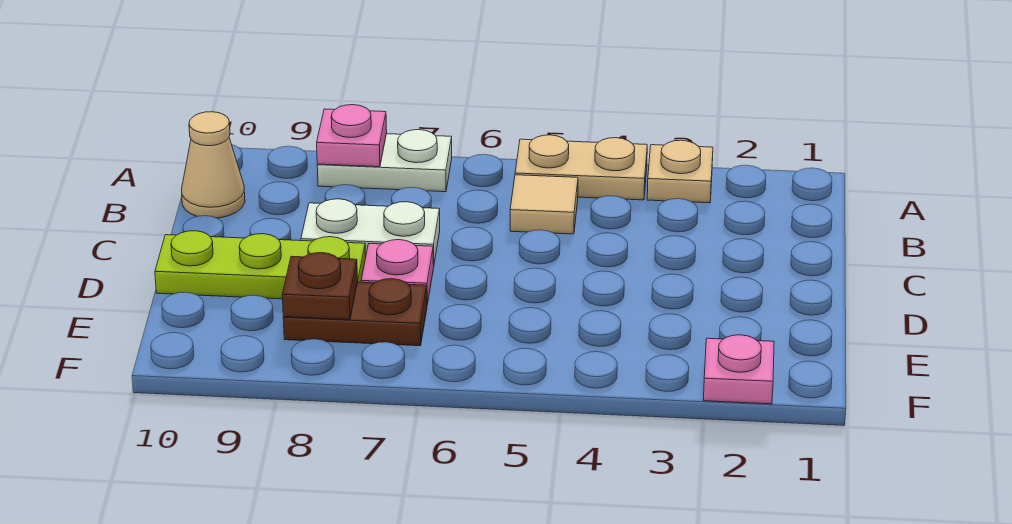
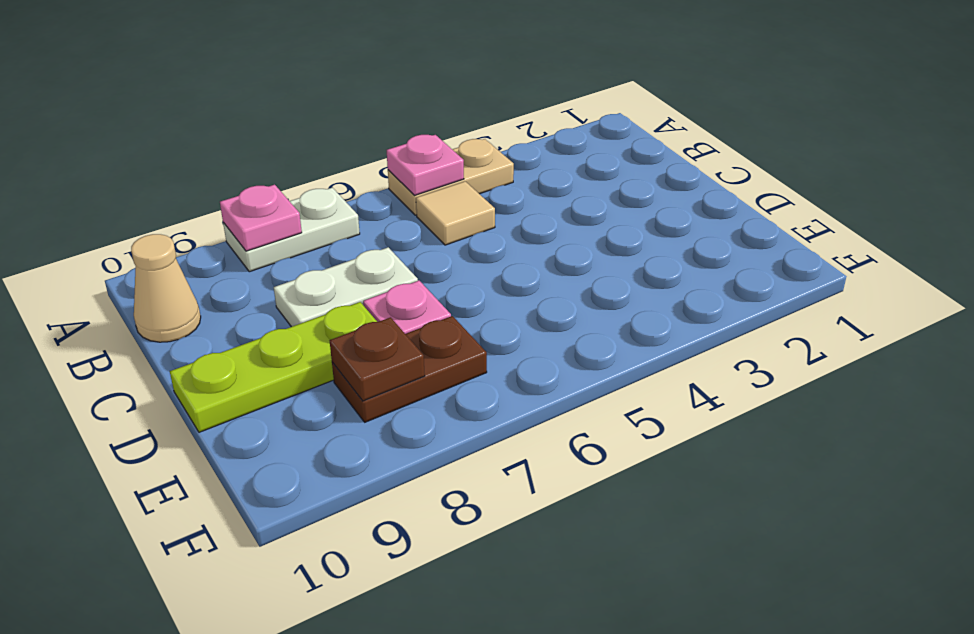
tan plate A3 level 1 -> none
pink plate F2 level 1 -> pink plate A5 level 2

